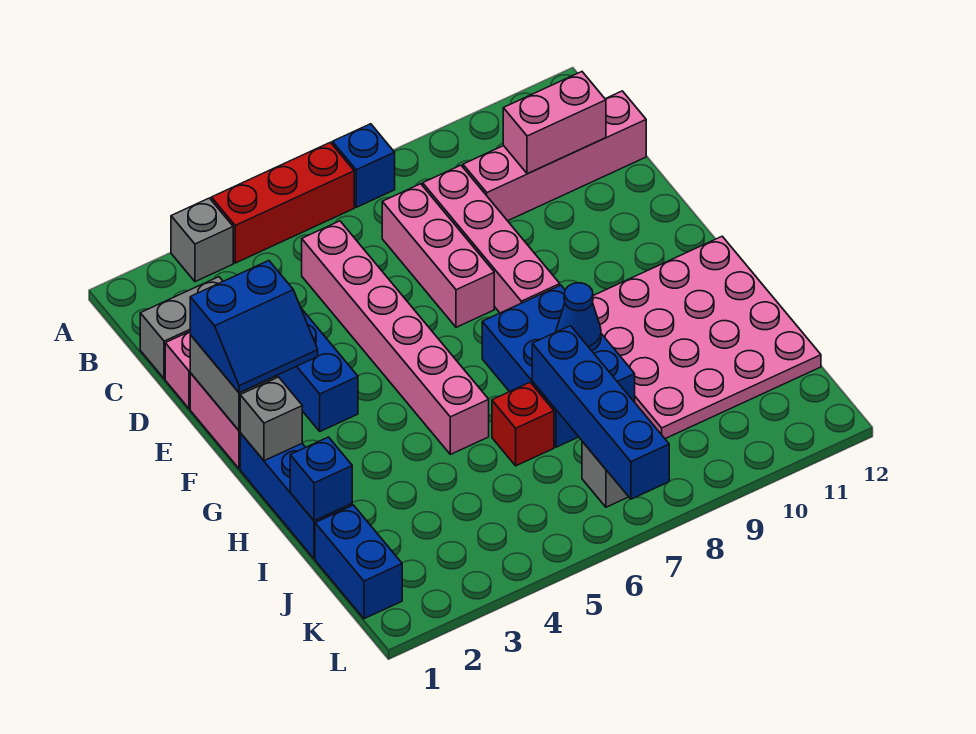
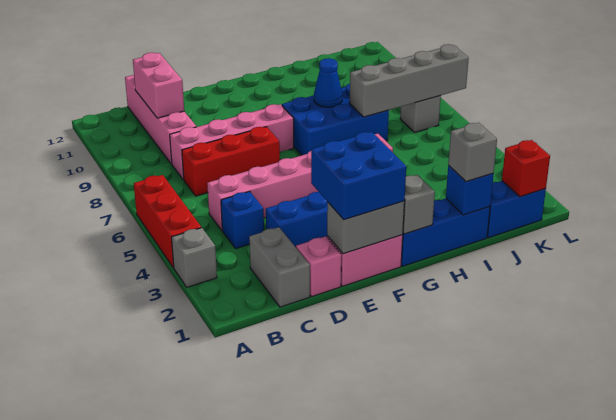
blue brick A7 level 1 -> blue brick C4 level 1
pink brick C7:E7 level 1 -> red brick C7:E7 level 1
blue slope E1:F2 level 3 top E -> blue brick E1:F2 level 3
pink plate G9:J12 level 1 -> none
none -> grey brick I1 level 3
red brick I6 level 1 -> red brick K1 level 2
blue brick I7:L7 level 2 -> grey brick I7:L7 level 2

